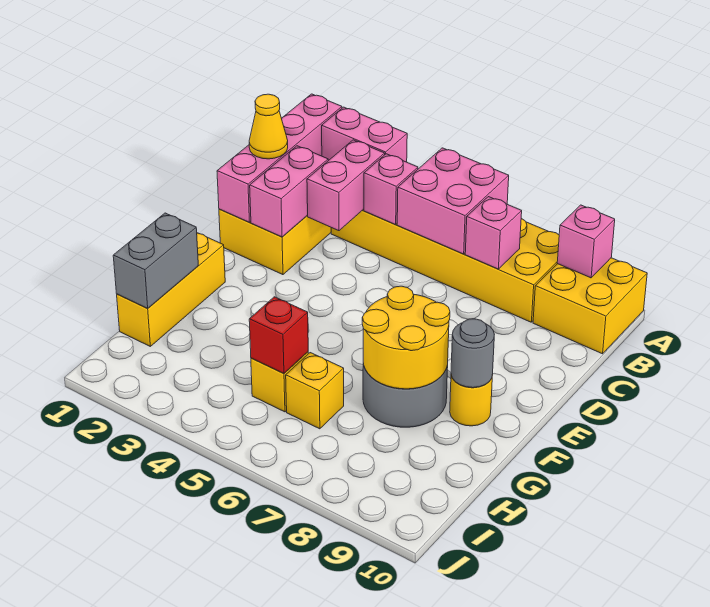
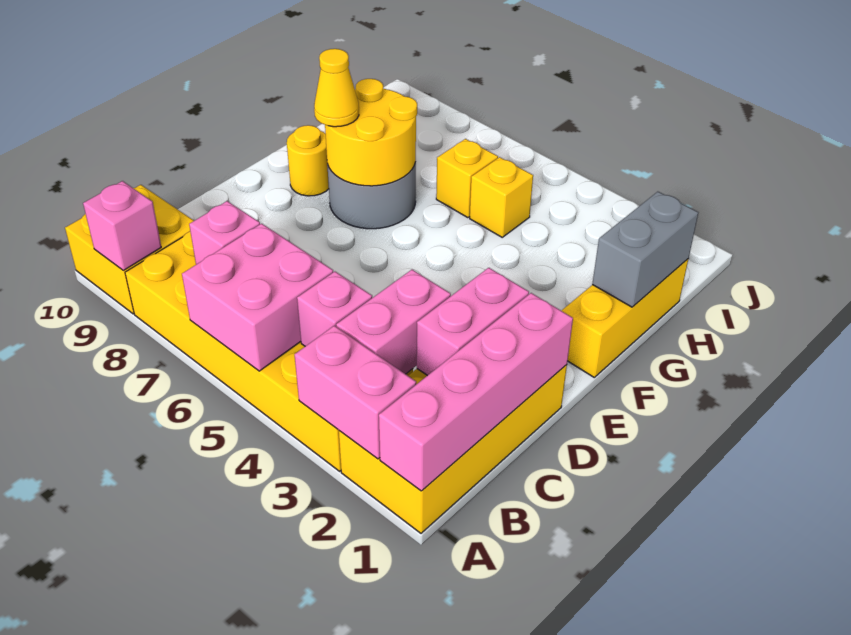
yellow cone C1 level 3 -> yellow cone F8 level 3
grey round brick F9 level 2 -> none
red brick H5 level 2 -> none

